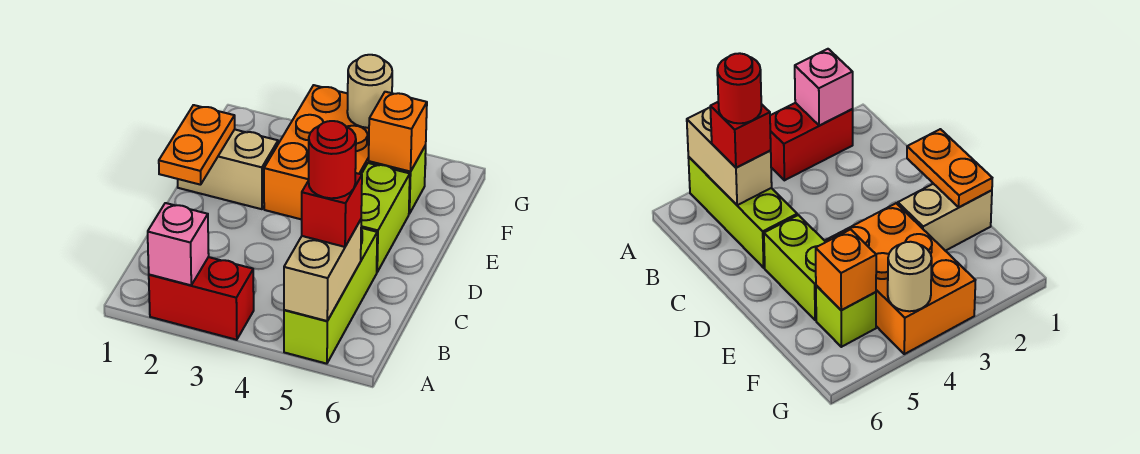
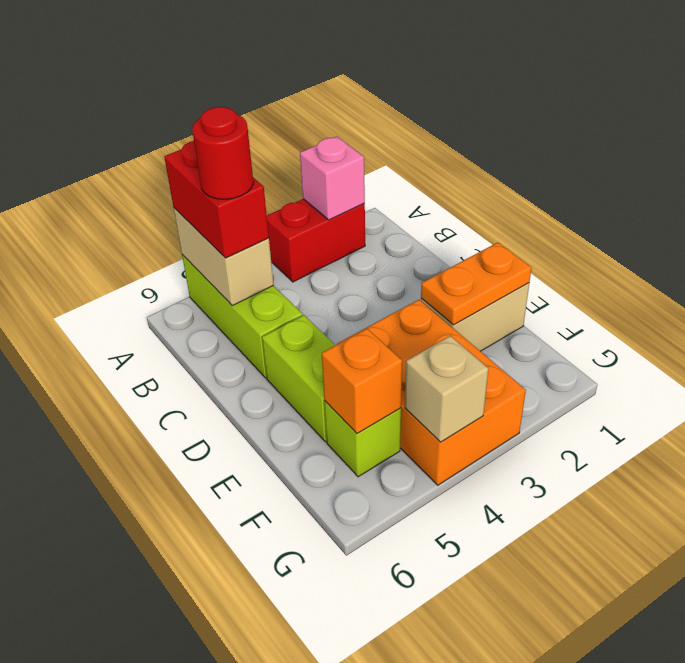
red brick B5 level 3 -> red brick A5:B5 level 3
orange plate D1:E1 level 2 -> orange plate E1:E2 level 2
tan round brick G4 level 2 -> tan brick G4 level 2

